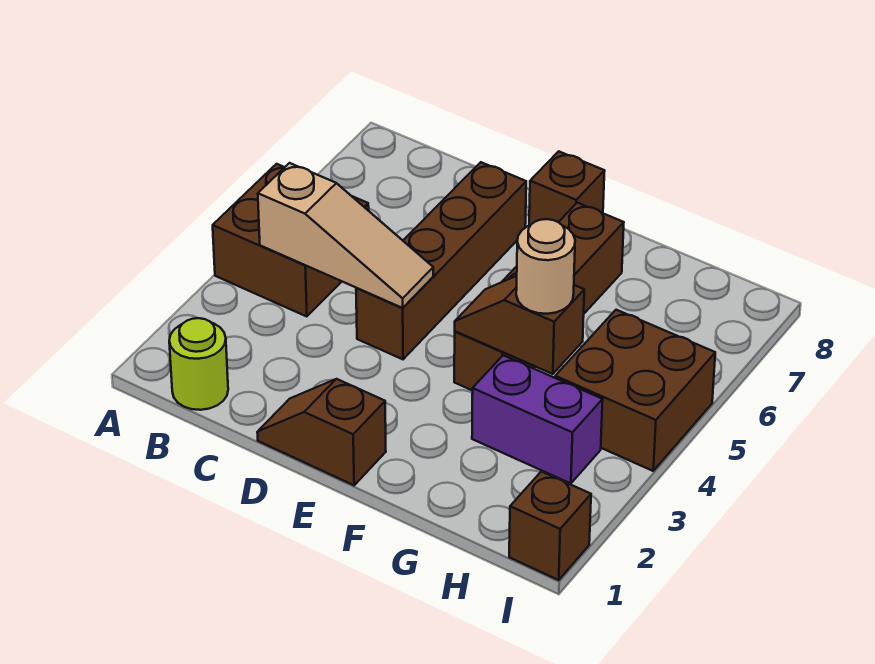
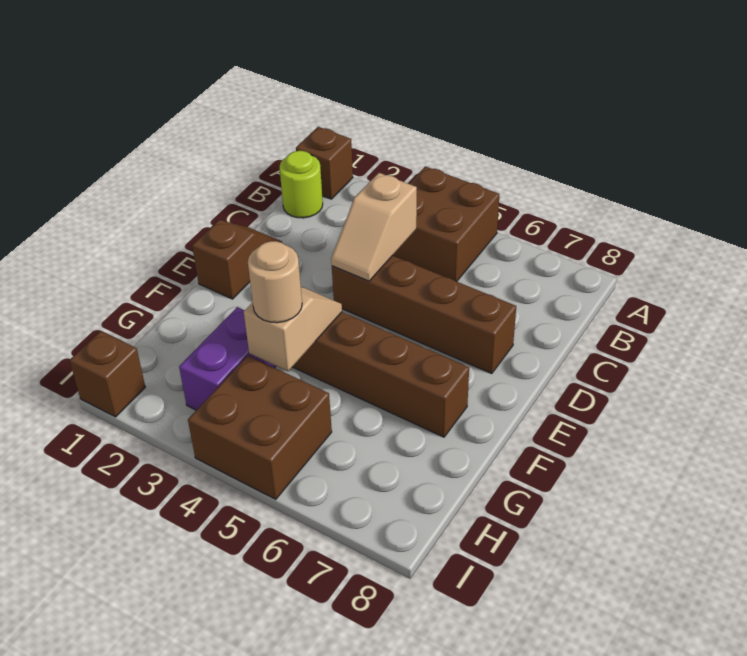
tan slope B4:D4 level 2 top B -> tan slope C4:D4 level 2 top C
brown brick E8 level 1 -> brown brick A1 level 1
brown slope F4:G4 level 2 top G -> tan slope F4:G4 level 2 top G

